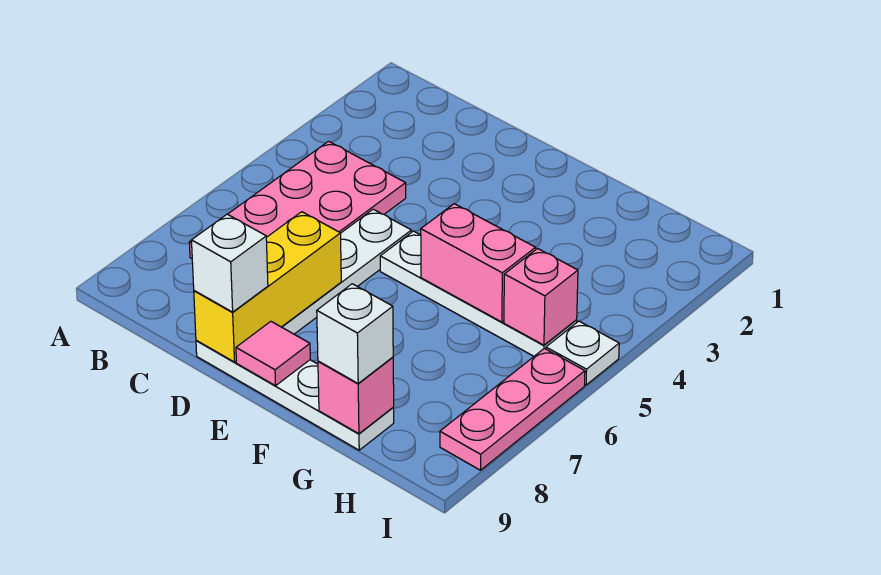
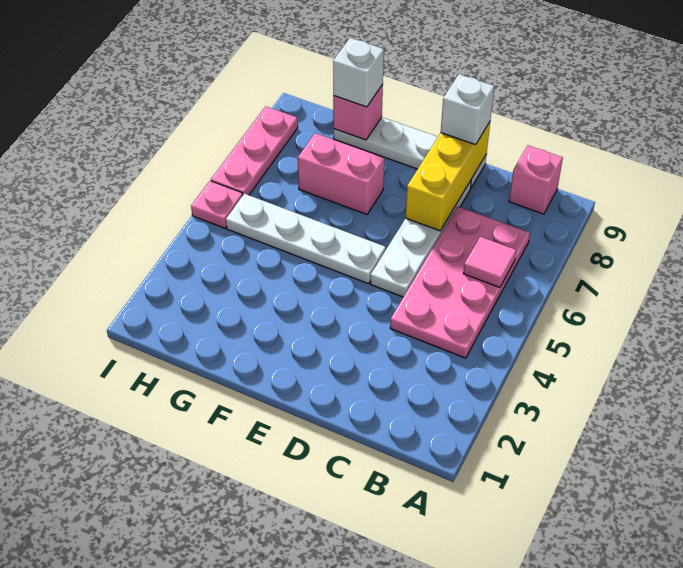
pink tile E9 level 2 -> pink tile B6 level 2
pink brick F5:G5 level 2 -> pink brick F7:G7 level 1
pink brick H5 level 2 -> pink brick B9 level 1
white plate I5 level 1 -> pink plate I5 level 1

